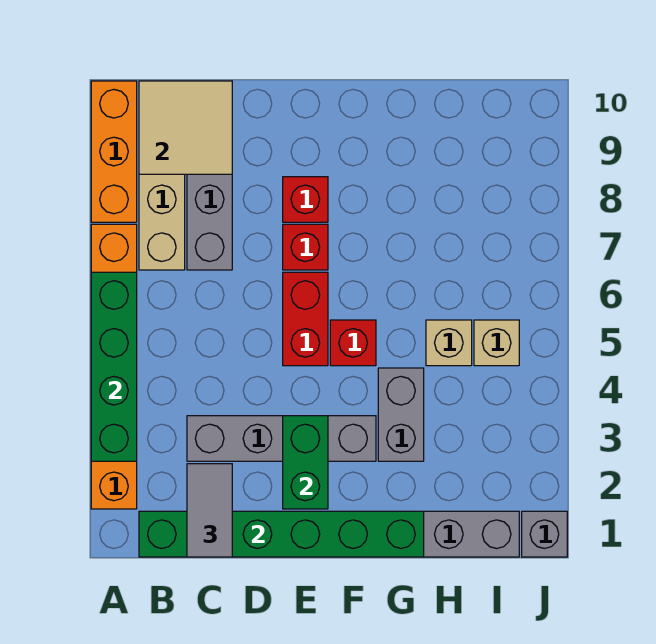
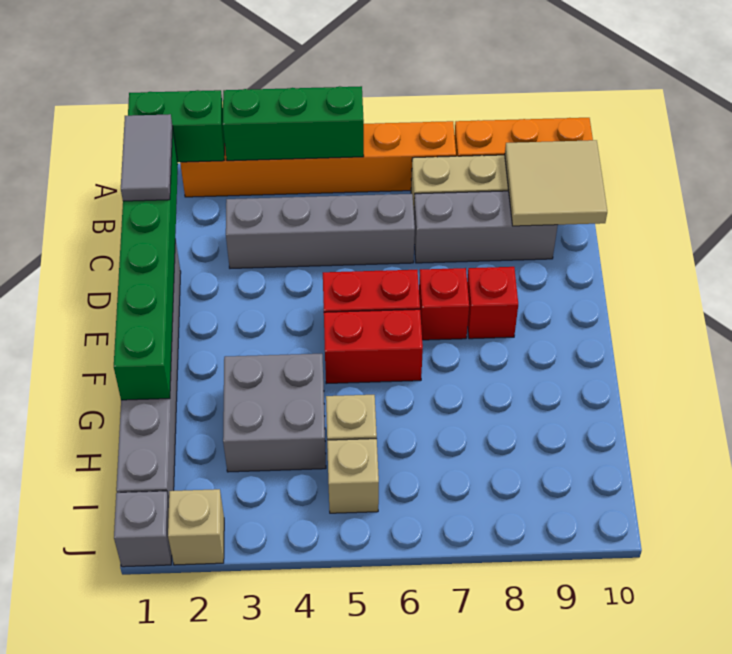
green brick A3:A6 level 2 -> green brick A3:A5 level 2
grey tile C1:C2 level 3 -> grey tile B1:C1 level 3
grey brick C3:F3 level 1 -> grey brick C3:C6 level 1
green brick E2:E3 level 2 -> green brick A1:A2 level 2
red brick F5 level 1 -> red brick F5:F6 level 1
grey brick G3:G4 level 1 -> grey brick G3:H4 level 1
none -> tan brick J2 level 1

